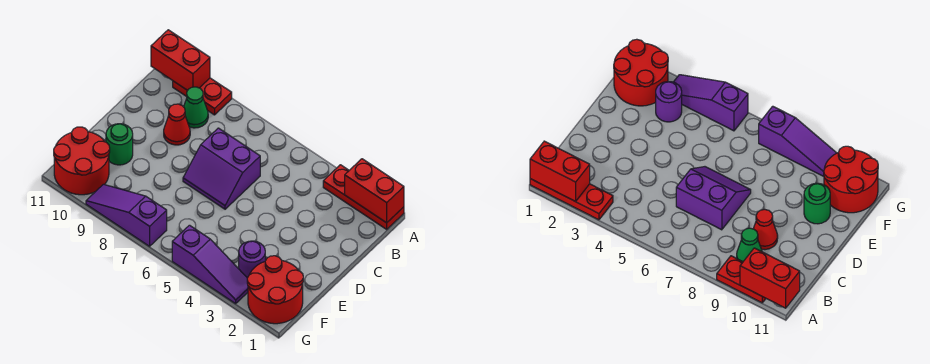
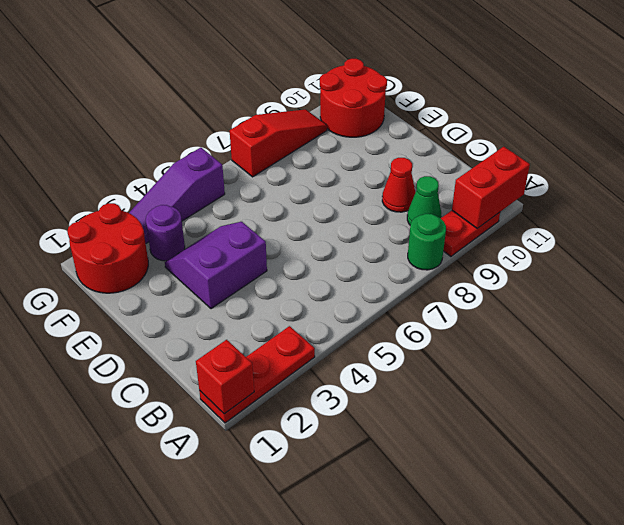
red brick A1:A2 level 2 -> red brick A1 level 2
purple slope C6:D7 level 1 top C -> purple slope D3:E4 level 1 top D
green round brick E10 level 1 -> green round brick A8 level 1
purple slope G7:G9 level 1 top 7 -> red slope G7:G9 level 1 top 7

